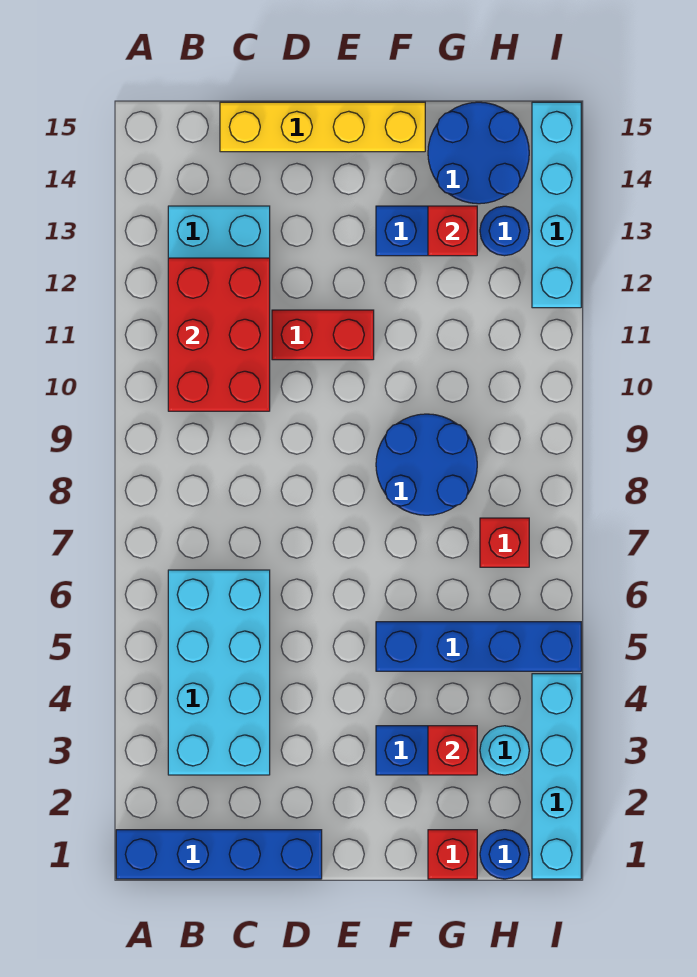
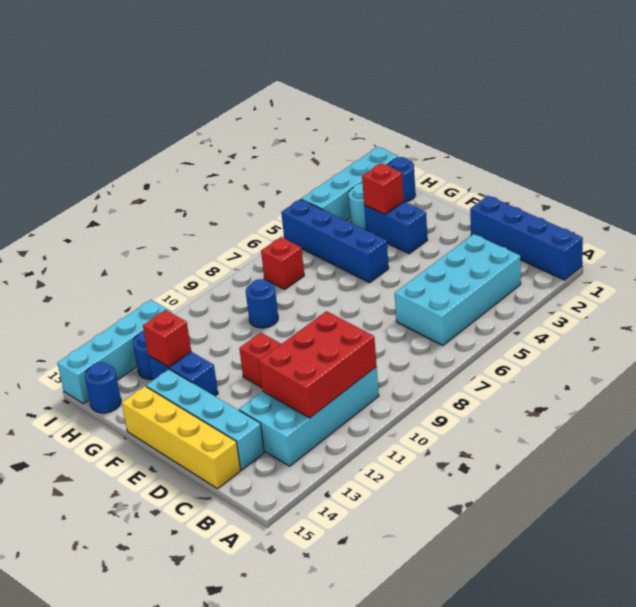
none -> cyan brick C14:F14 level 1
blue round brick F8:G9 level 1 -> blue round brick G9 level 1
red brick G1 level 1 -> none
blue round brick G14:H15 level 1 -> blue round brick H15 level 1

